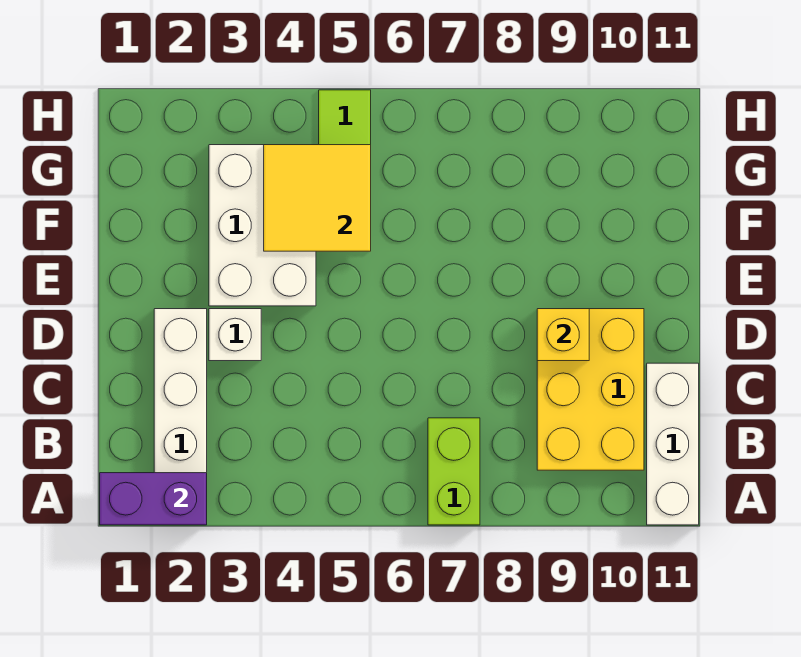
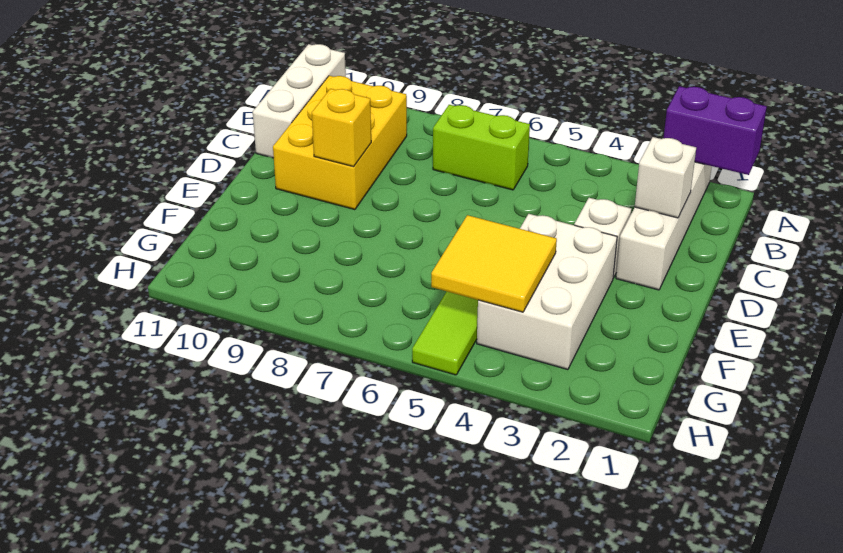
lime brick A7:B7 level 1 -> lime brick B6:B7 level 1
none -> white brick C2 level 2

